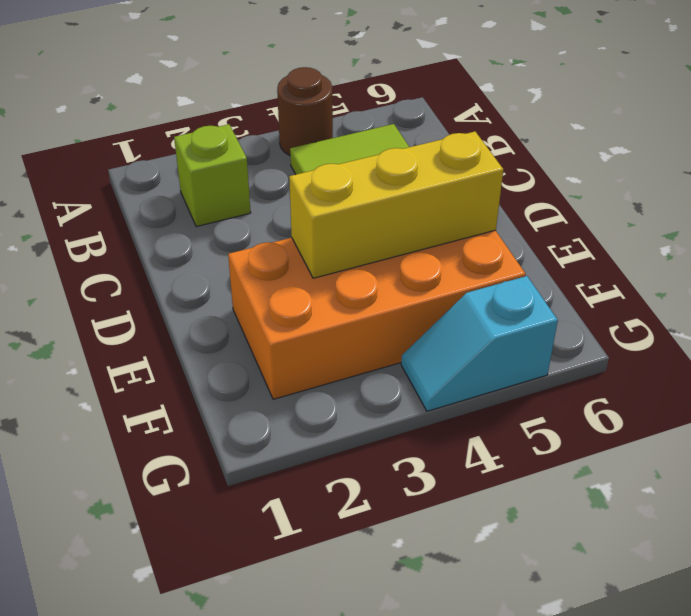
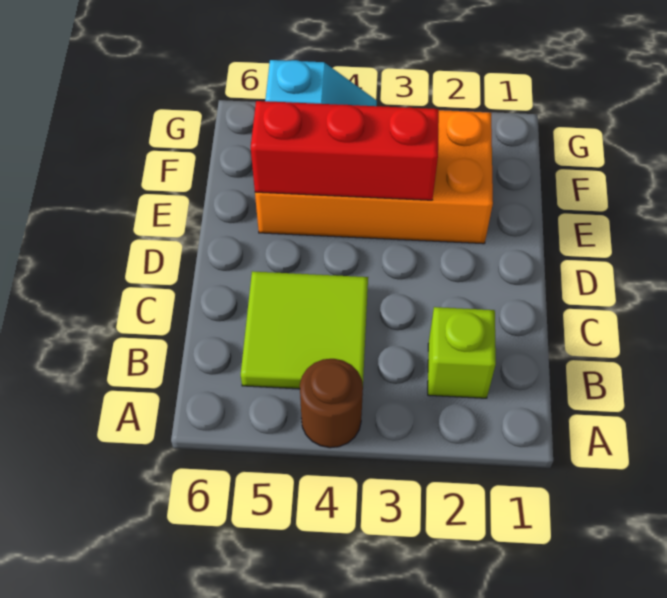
yellow brick E3:E5 level 2 -> red brick E3:E5 level 2

